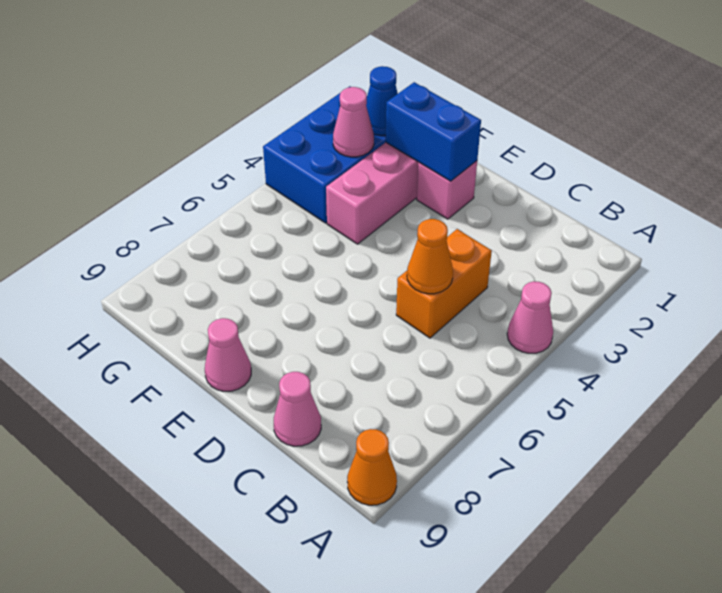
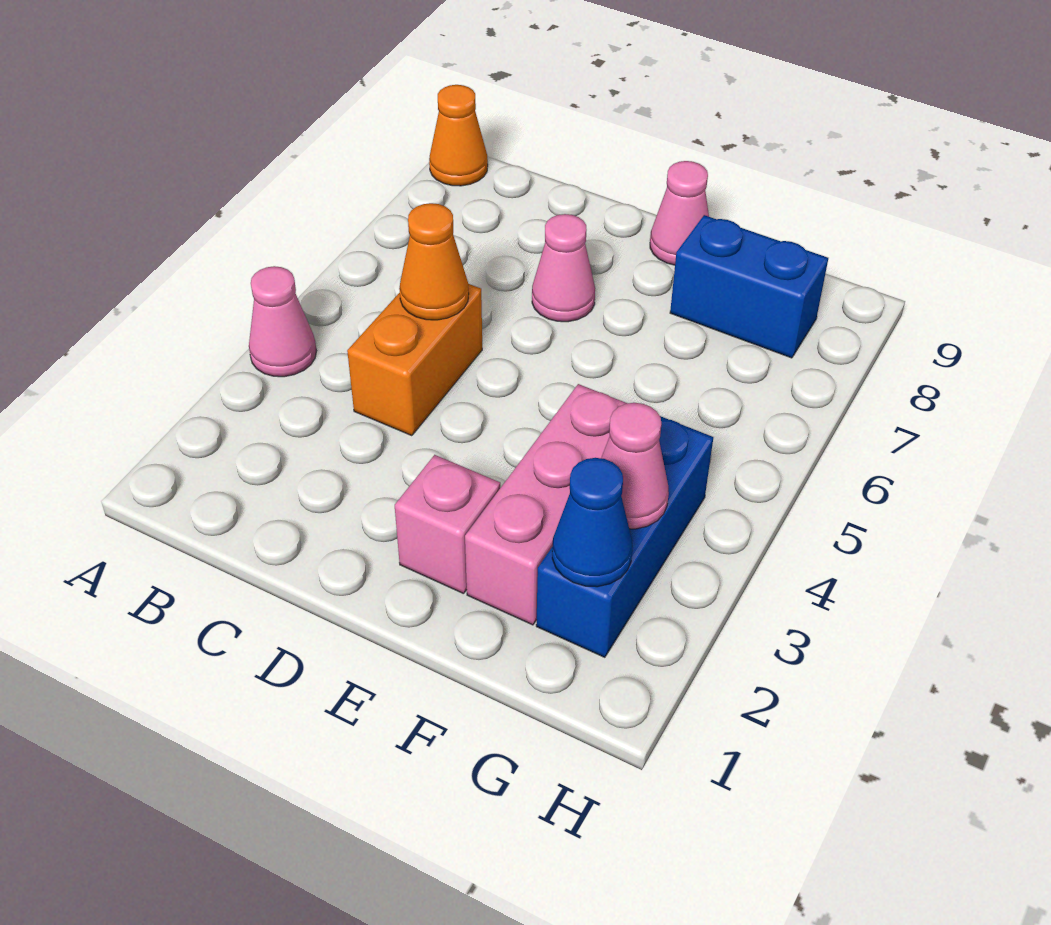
pink cone C9 level 1 -> pink cone D7 level 1
blue brick E2:F2 level 2 -> blue brick F8:G8 level 1
blue brick G2:H4 level 1 -> blue brick G2:G4 level 1

